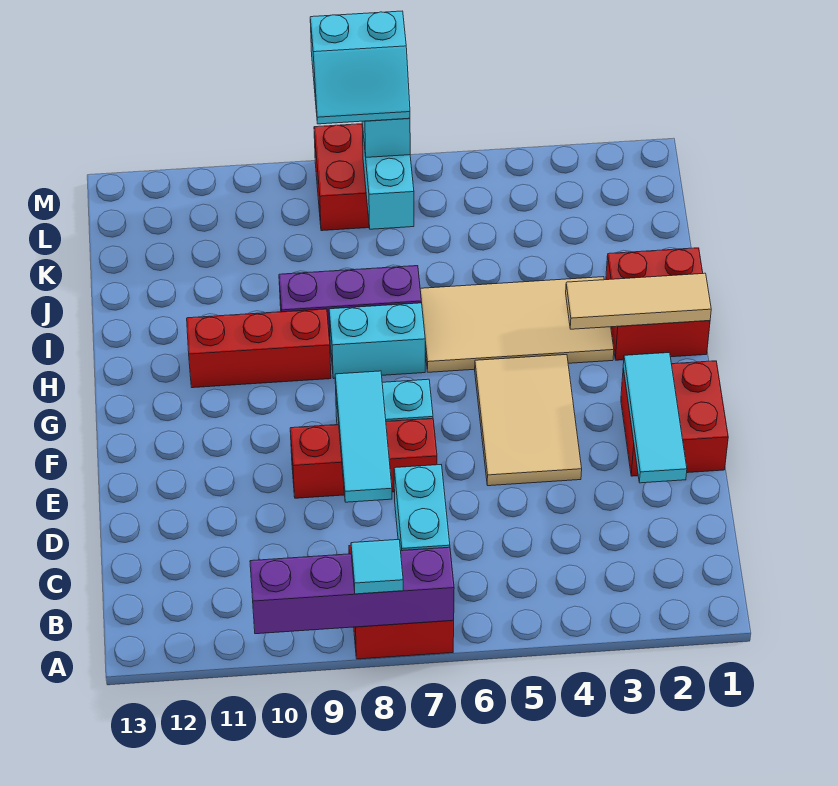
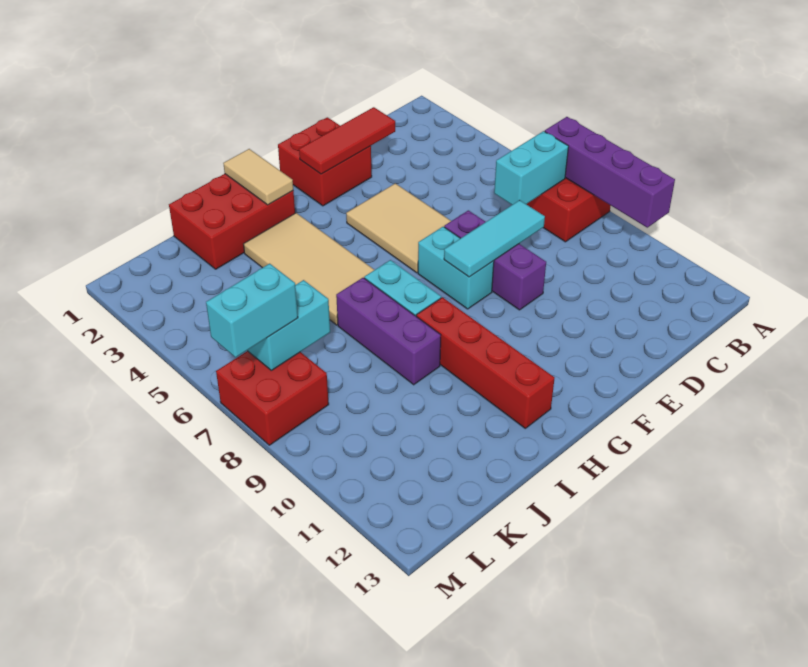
cyan tile A8 level 3 -> none
cyan tile D2:F2 level 2 -> red tile D2:F2 level 2
tan tile E4:G5 level 1 -> tan tile E4:F6 level 1
red brick E7:E9 level 1 -> purple brick E7:E9 level 1
red brick H1:I2 level 1 -> red brick H1:J2 level 1
tan tile H1:H3 level 2 -> tan tile H1:H2 level 2
red brick H9:H11 level 1 -> red brick H9:H12 level 1
cyan slope L7:M8 level 4 top M -> none

